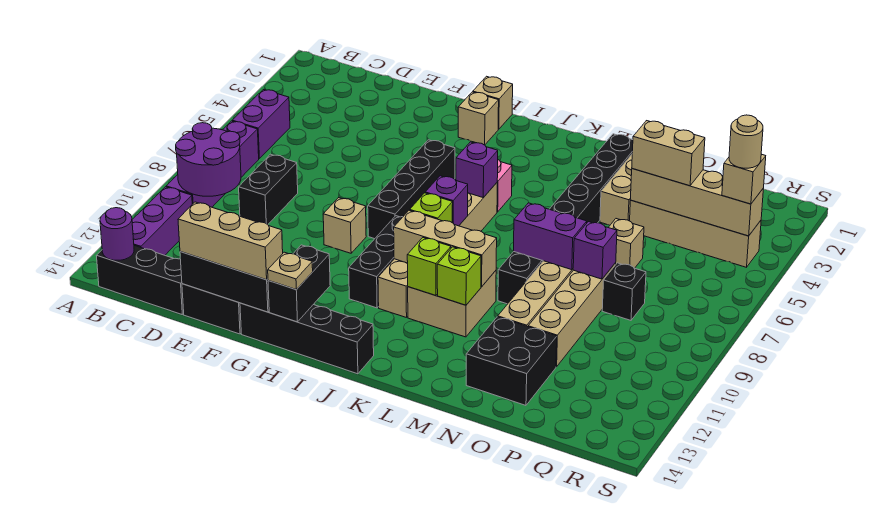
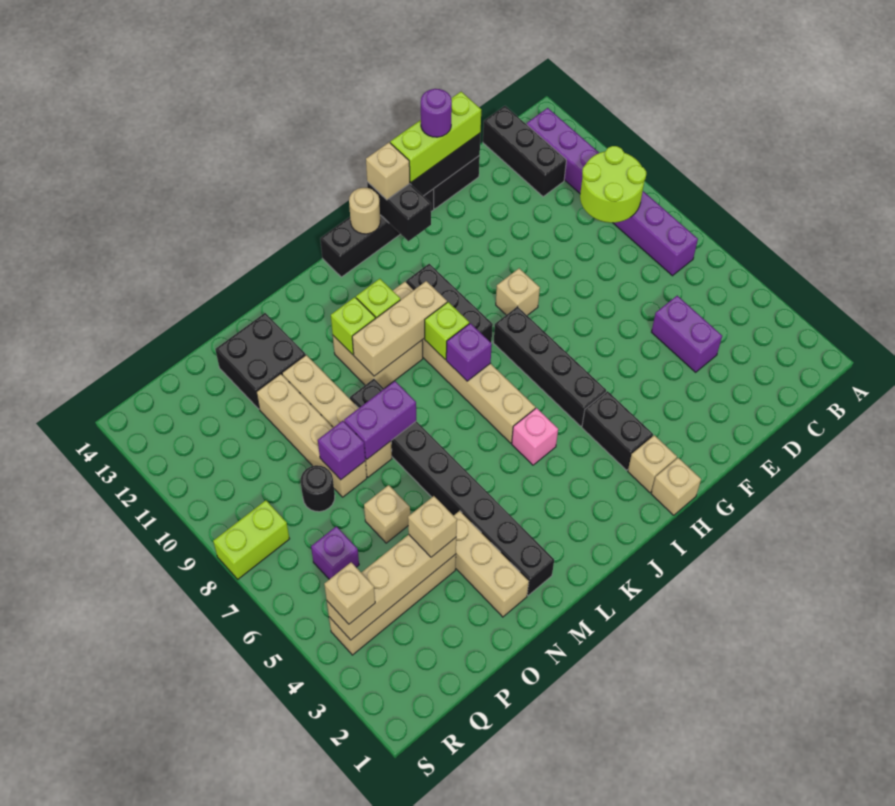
purple brick B5:B6 level 1 -> purple brick D4:D5 level 1
purple round brick B9:C10 level 2 -> lime round brick B9:C10 level 2
black brick B14:D14 level 1 -> black brick C12:C14 level 1
purple round brick B14 level 2 -> purple round brick F14 level 4
black brick D8:D9 level 1 -> black brick H3:H4 level 1
tan brick E14:G14 level 3 -> lime brick E14:G14 level 3
tan plate H14 level 3 -> tan brick H14 level 3
purple brick J6 level 2 -> purple brick Q6 level 1
tan brick O4:P4 level 3 -> tan brick O4 level 3
black brick P8 level 1 -> black round brick P8 level 1
tan round brick R4 level 4 -> tan round brick I14 level 2
none -> lime brick R8:S8 level 1

